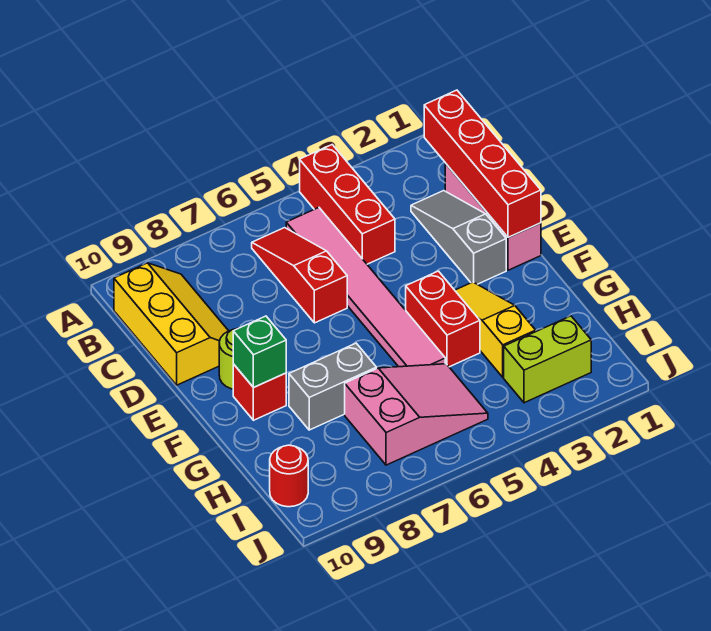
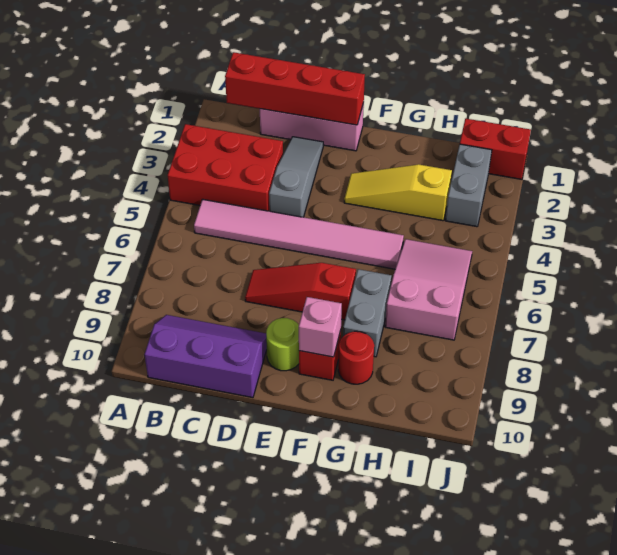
red brick A4:C4 level 1 -> red brick A3:C4 level 1
red slope B6:D6 level 1 top D -> red slope D7:F7 level 1 top F
yellow slope B9:D10 level 1 top 10 -> purple slope B9:D10 level 1 top 10
grey slope C2:E2 level 1 top E -> grey slope D2:D4 level 1 top 4
red brick F4:G4 level 1 -> red brick I1:J1 level 1
green brick F9 level 2 -> pink brick F9 level 2
lime brick I2:I3 level 1 -> grey brick I2:I3 level 1
red round brick I10 level 1 -> red round brick G9 level 1

